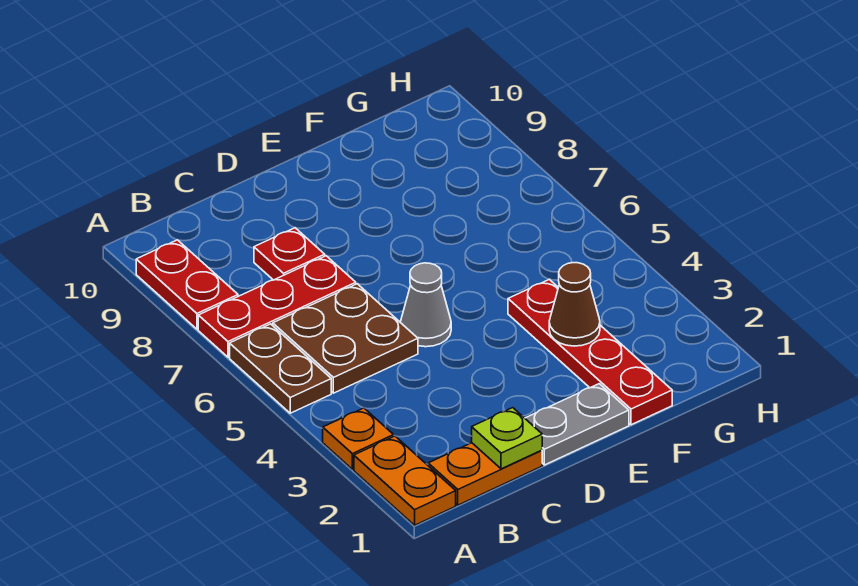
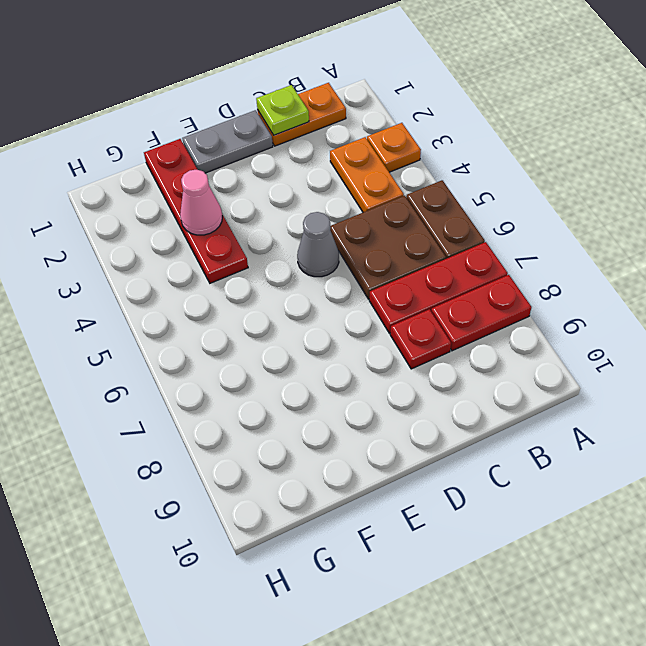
orange plate A1:A2 level 1 -> orange plate B3:B4 level 1
red plate A8:A9 level 1 -> red plate A8:B8 level 1
brown cone F3 level 2 -> pink cone F3 level 2

